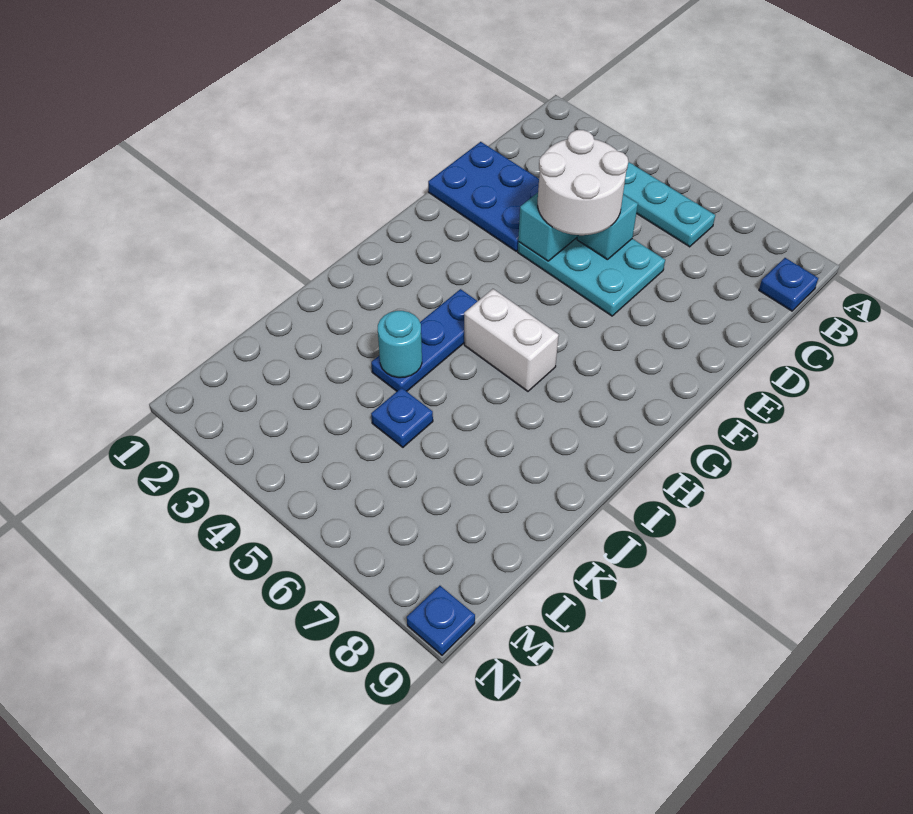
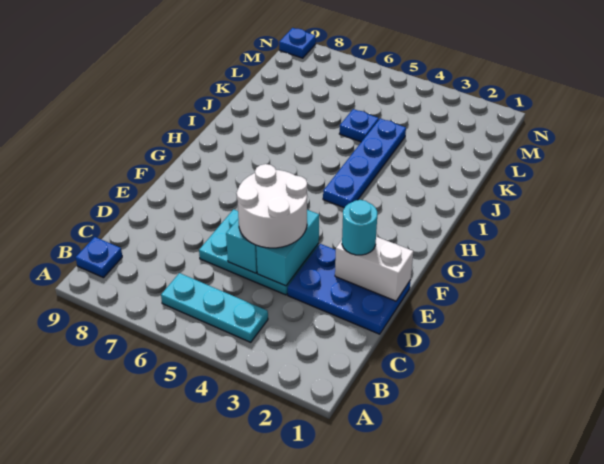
blue plate H4:J4 level 1 -> blue plate H4:K4 level 1
white brick H5:H6 level 1 -> white brick E1:E2 level 2
cyan round brick J4 level 2 -> cyan round brick E2 level 3

